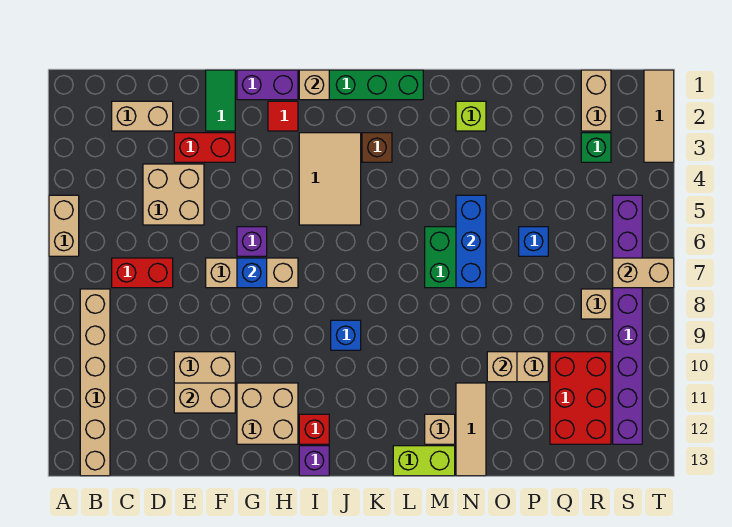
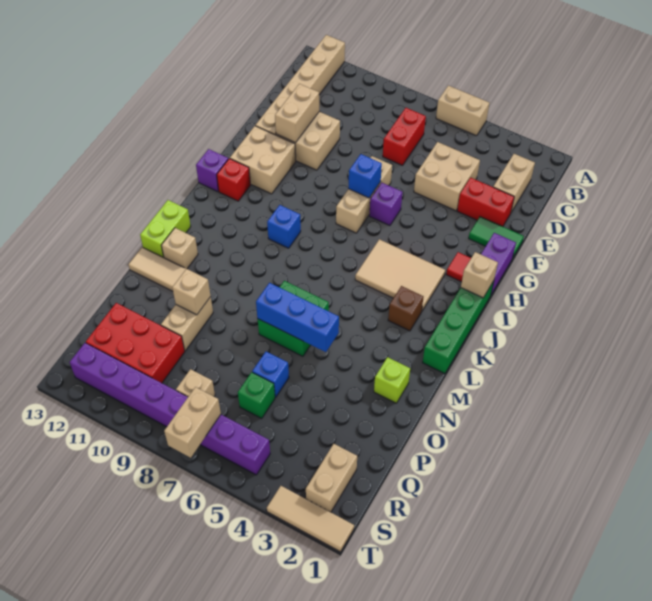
tan brick B8:B13 level 1 -> tan brick A12:F12 level 1
red brick E3:F3 level 1 -> red brick E2:E3 level 1
tan brick R1:R2 level 1 -> tan brick R2:S2 level 1
green brick R3 level 1 -> green brick Q6 level 1

